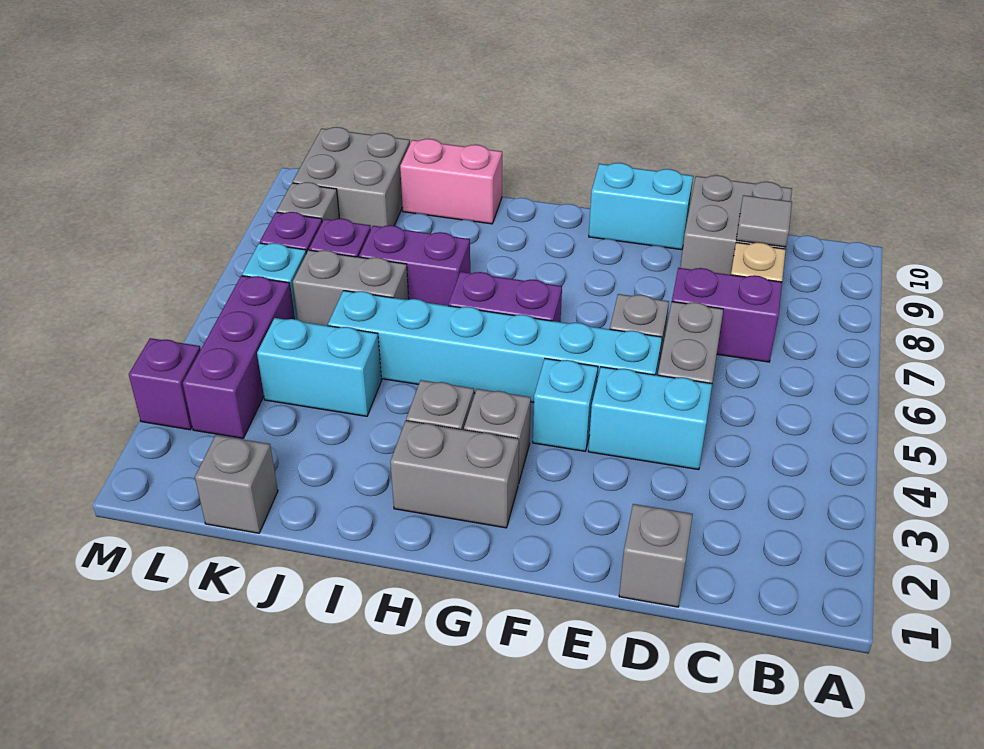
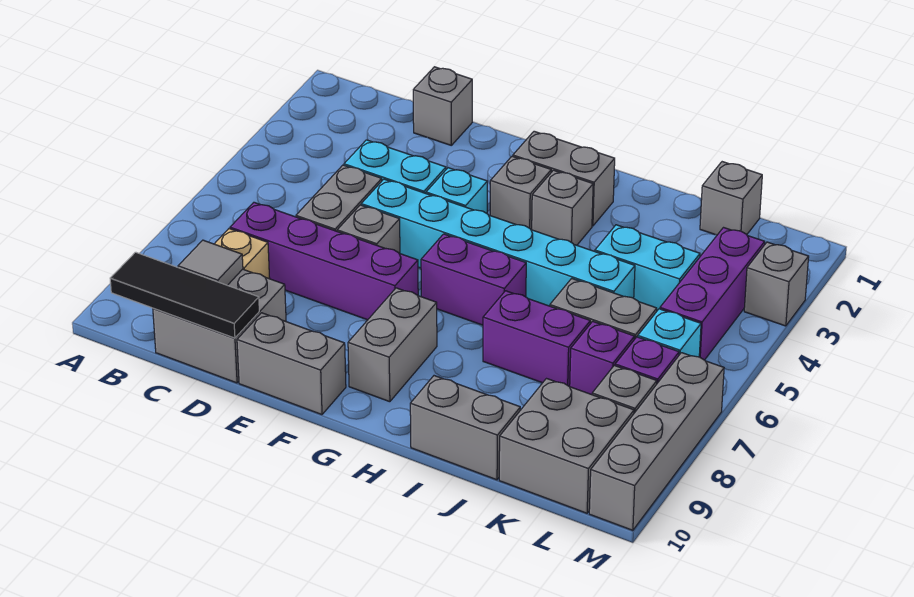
none -> black tile B10:D10 level 2
purple brick C7:D7 level 1 -> purple brick C7:F7 level 1
cyan brick E10:F10 level 1 -> grey brick E10:F10 level 1
none -> grey brick G8:G9 level 1
pink brick I10:J10 level 1 -> grey brick I10:J10 level 1
purple brick M3 level 1 -> grey brick M3 level 1
none -> grey brick M7:M10 level 1

